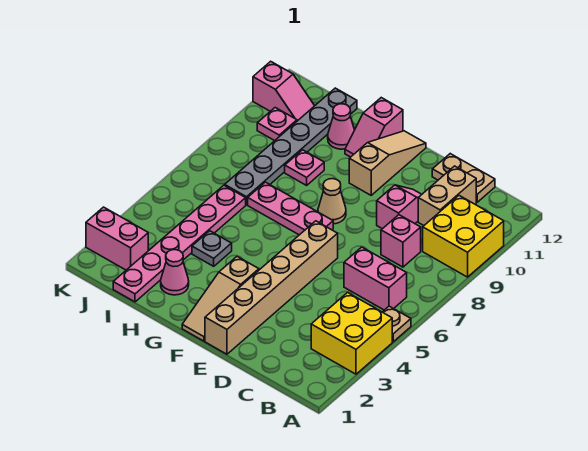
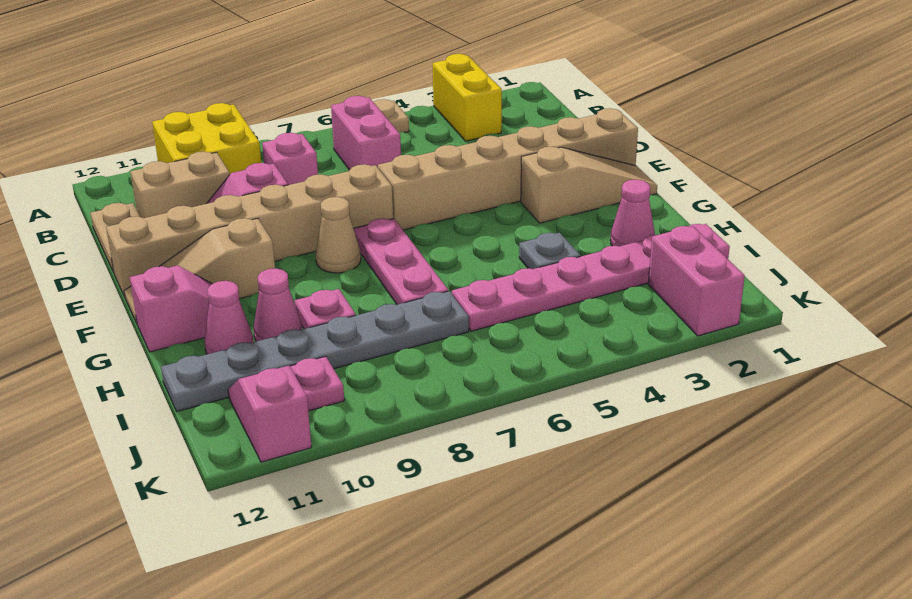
yellow brick A3:B4 level 1 -> yellow brick A3:B3 level 1
none -> tan brick E7:E12 level 1
none -> pink cone H10 level 1

